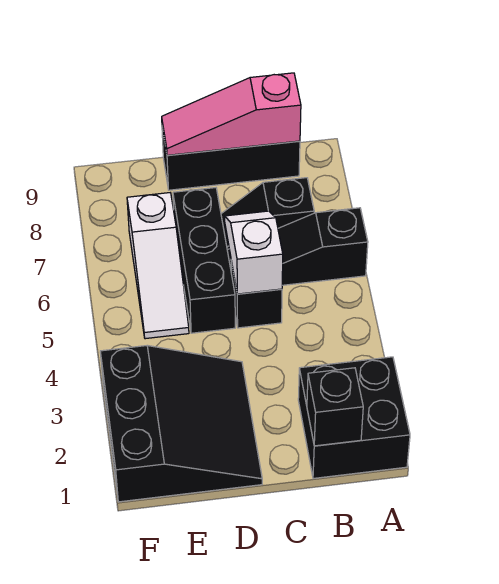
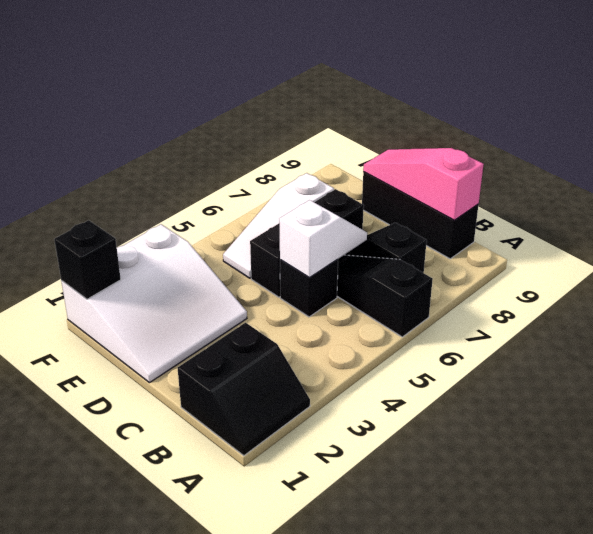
black brick A1:B2 level 1 -> black slope A1:B2 level 1 top B
black brick B1 level 2 -> black brick F1 level 2
black slope D1:F3 level 1 top F -> white slope D1:F3 level 1 top F

